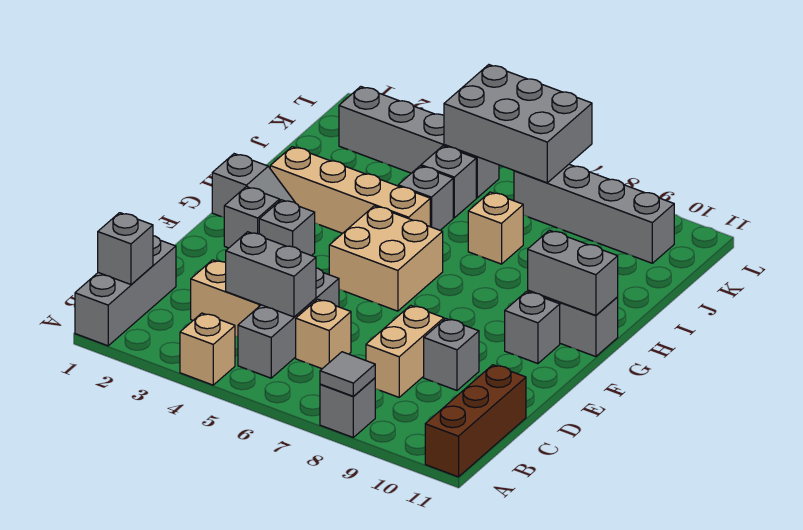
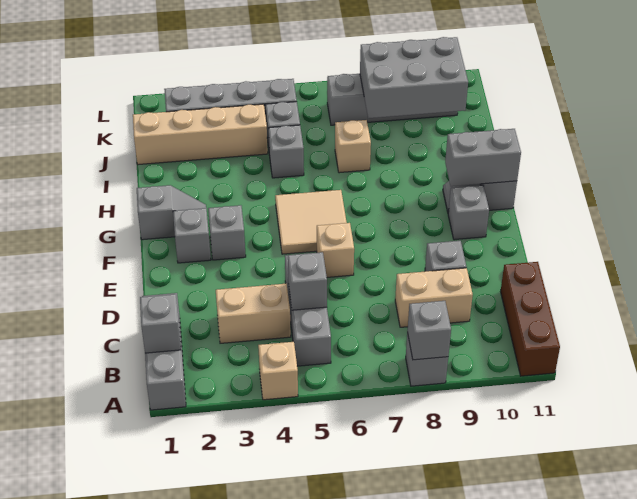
grey tile A8 level 2 -> grey brick A8 level 2
grey brick C4:C5 level 2 -> grey brick C5 level 2
tan brick C6 level 1 -> tan brick E6 level 1
tan brick C8:D8 level 1 -> tan brick C8:C9 level 1
tan brick F5:G6 level 1 -> tan tile F5:G6 level 1
tan brick H2:H5 level 1 -> tan brick J1:J4 level 1
grey brick K5:L7 level 2 -> grey brick J8:K10 level 2

